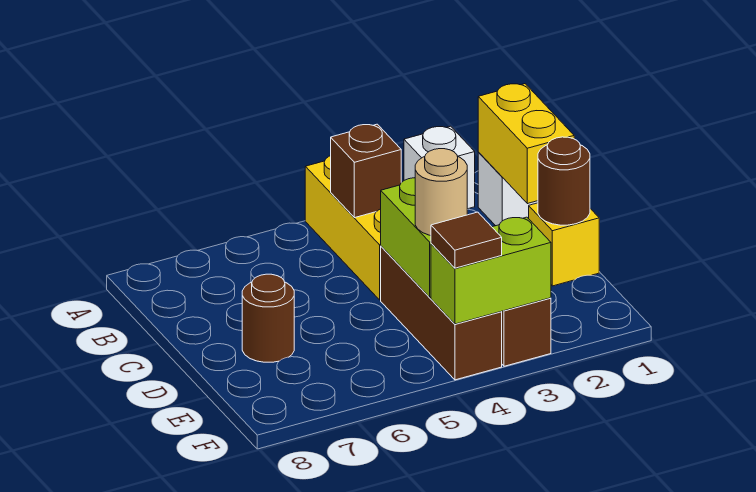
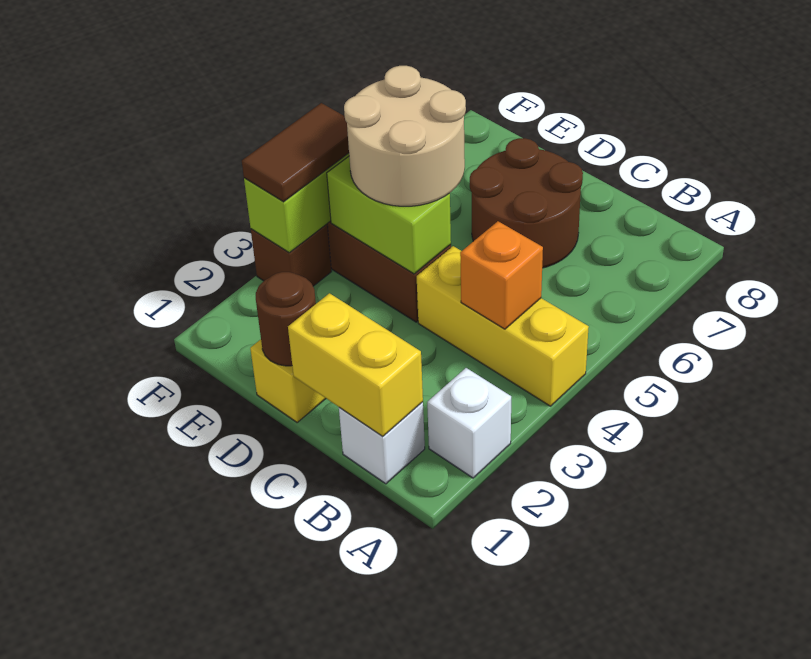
brown brick B4 level 2 -> orange brick B4 level 2
brown round brick D7 level 1 -> brown round brick C6:D7 level 1
tan round brick E4 level 3 -> tan round brick D4:E5 level 3
brown tile F4 level 3 -> brown tile F3:F4 level 3

